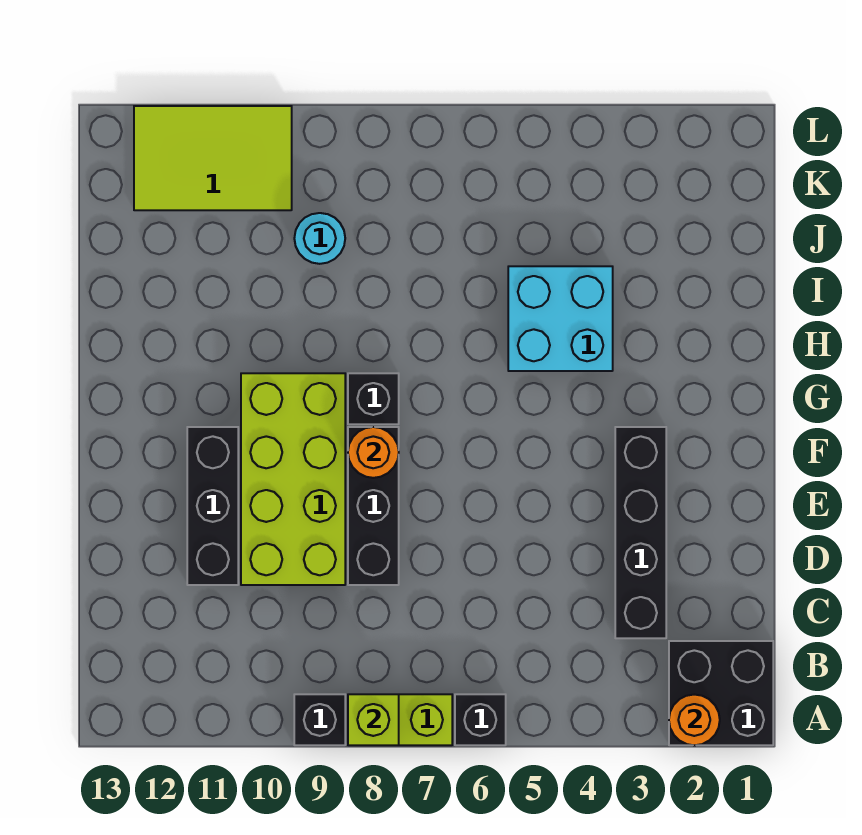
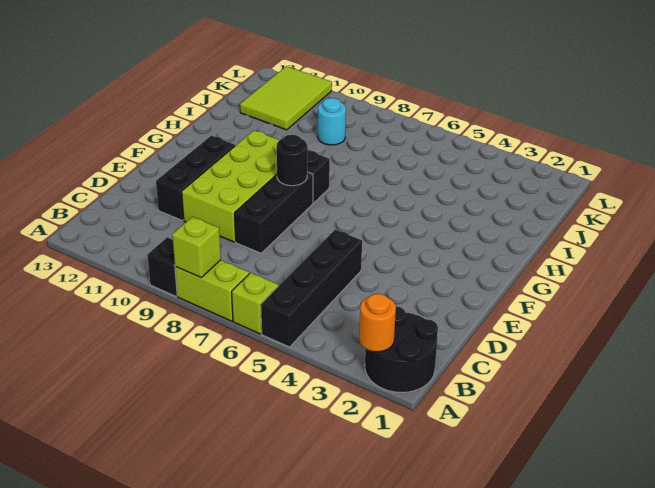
black brick A1:B2 level 1 -> black round brick A1:B2 level 1
black brick A6 level 1 -> lime brick A6 level 1
black brick C3:F3 level 1 -> black brick A5:D5 level 1
orange round brick F8 level 2 -> black round brick F8 level 2
cyan brick H4:I5 level 1 -> none
lime tile K10:L12 level 1 -> lime tile J11:L12 level 1

